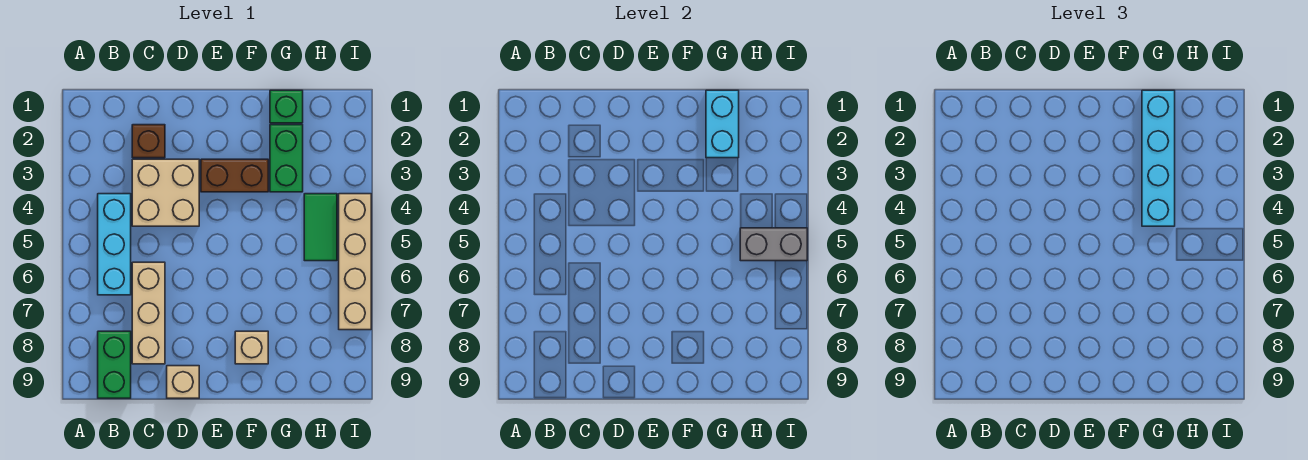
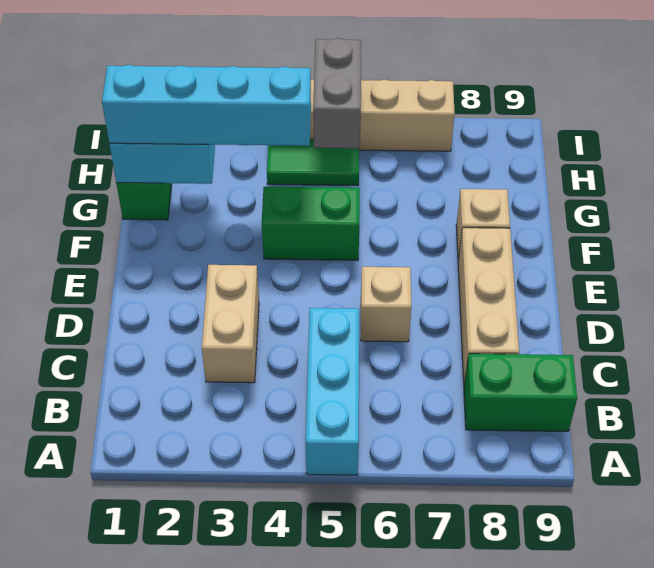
cyan brick B4:B6 level 1 -> cyan brick A5:C5 level 1
brown brick C2 level 1 -> none
tan brick C3:D4 level 1 -> tan brick C3:D3 level 1
tan brick C6:C8 level 1 -> tan brick C8:E8 level 1
tan brick D9 level 1 -> tan brick D6 level 1
brown brick E3:F3 level 1 -> none
green brick G2:G3 level 1 -> green brick F4:F5 level 1

